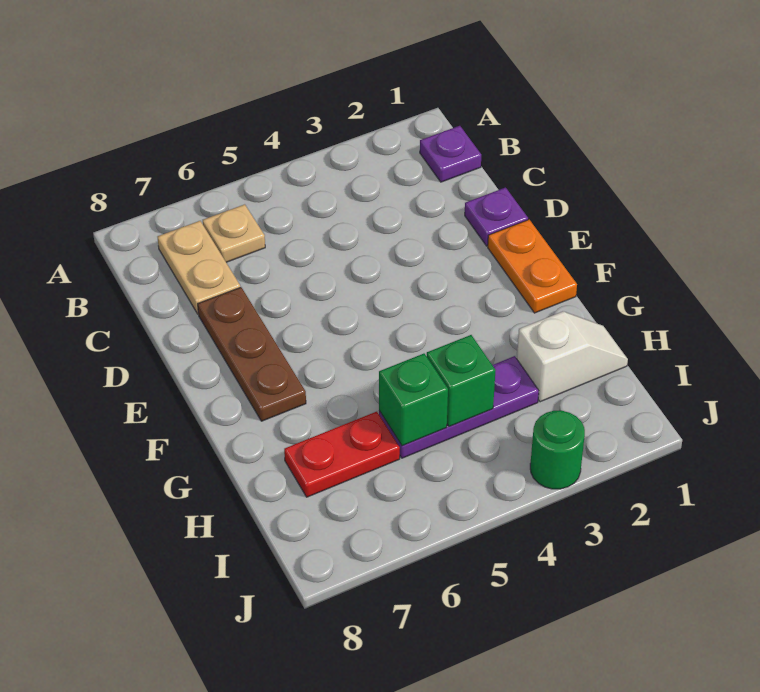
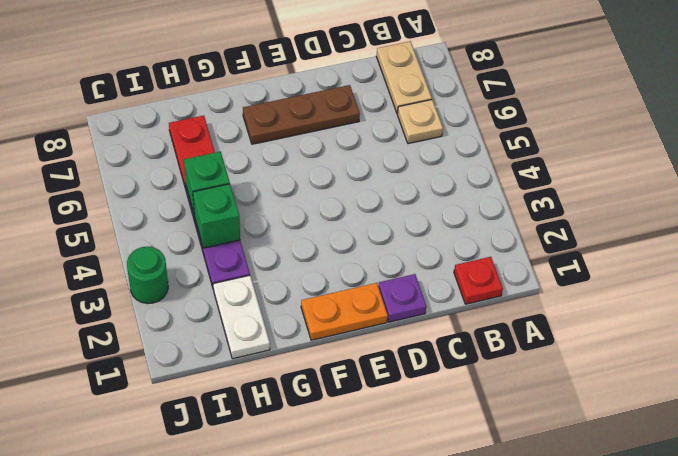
purple plate B1 level 1 -> red plate B1 level 1
tan plate B7:C7 level 1 -> tan plate B7:B8 level 1
white slope H1:H2 level 1 top 2 -> white plate H1:H2 level 1

